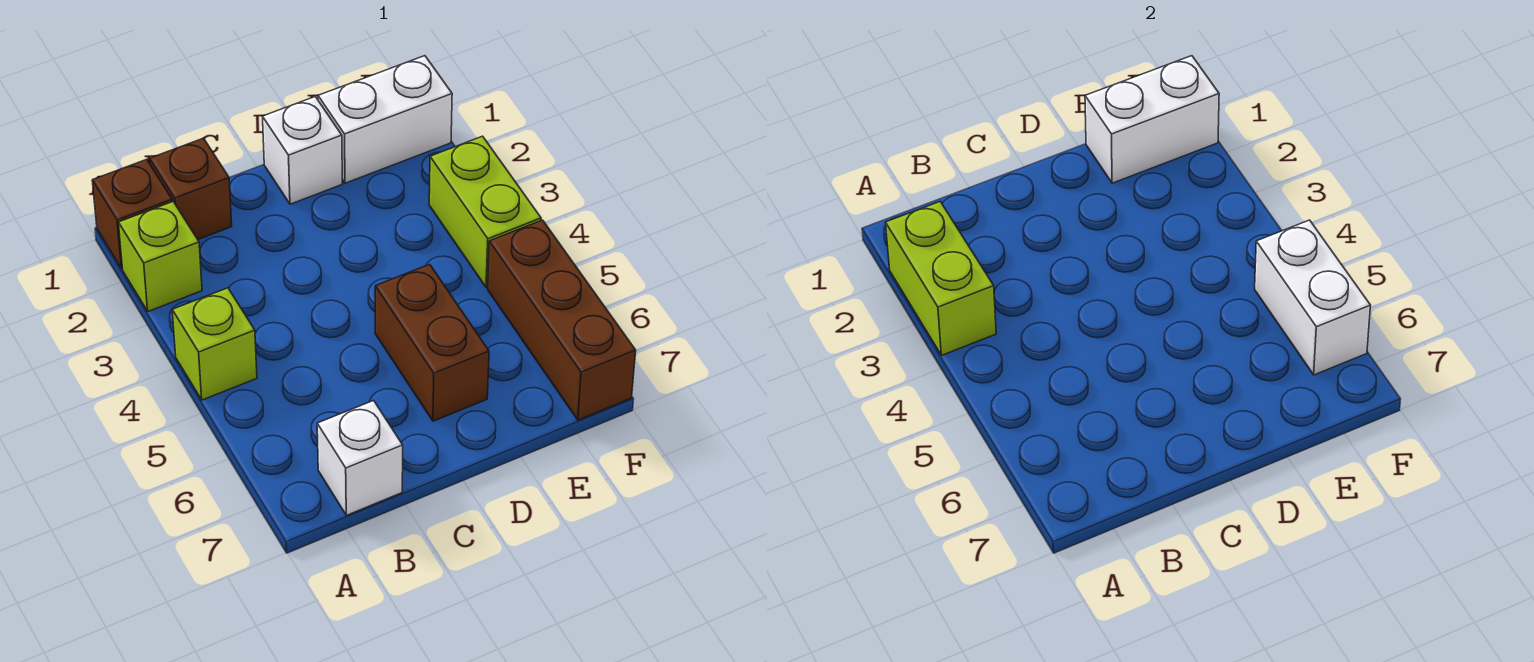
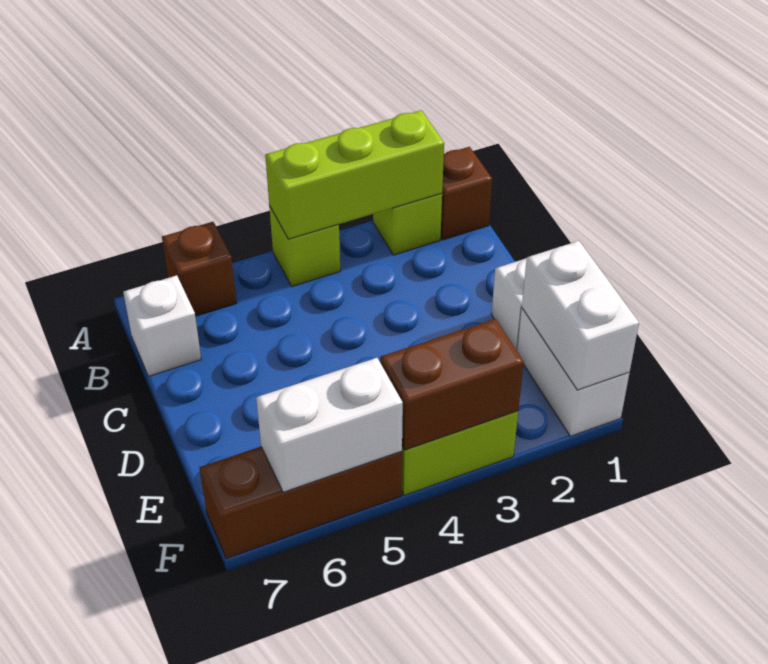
lime brick A2:A3 level 2 -> lime brick A2:A4 level 2
brown brick B1 level 1 -> brown brick A6 level 1
brown brick D5:D6 level 1 -> brown brick F3:F4 level 2

